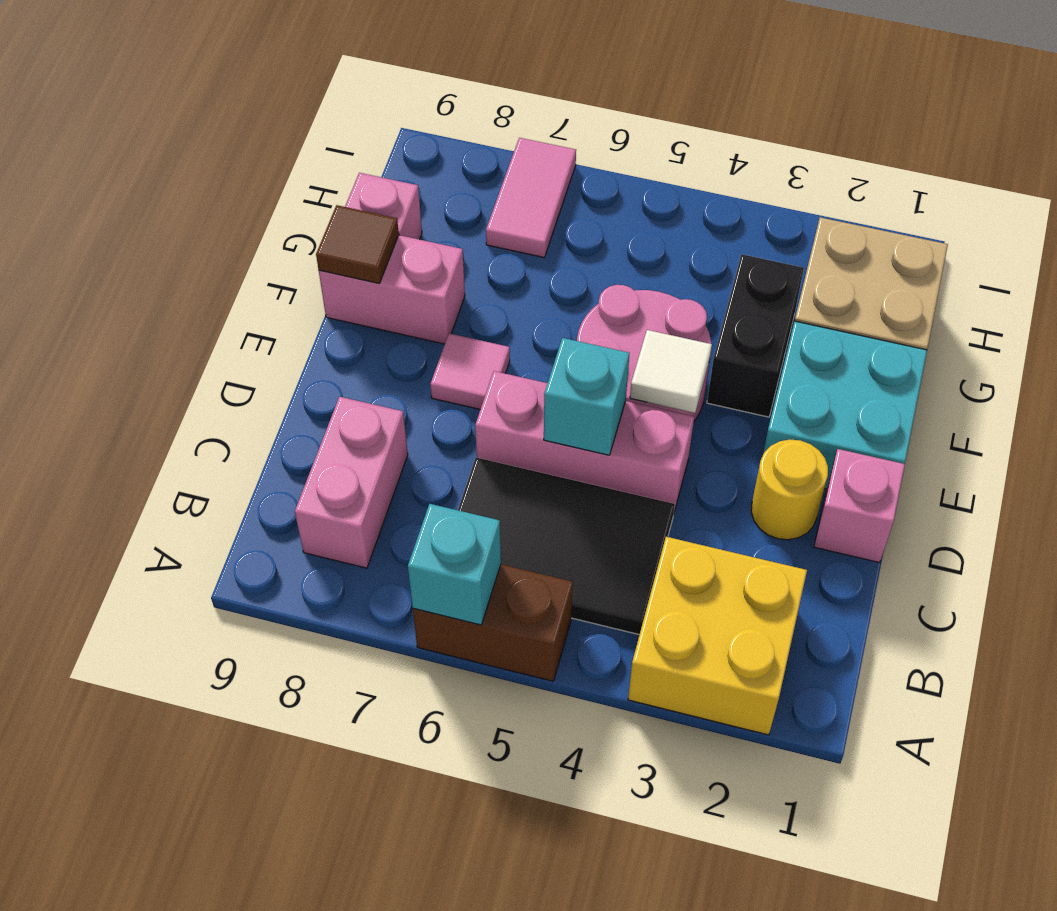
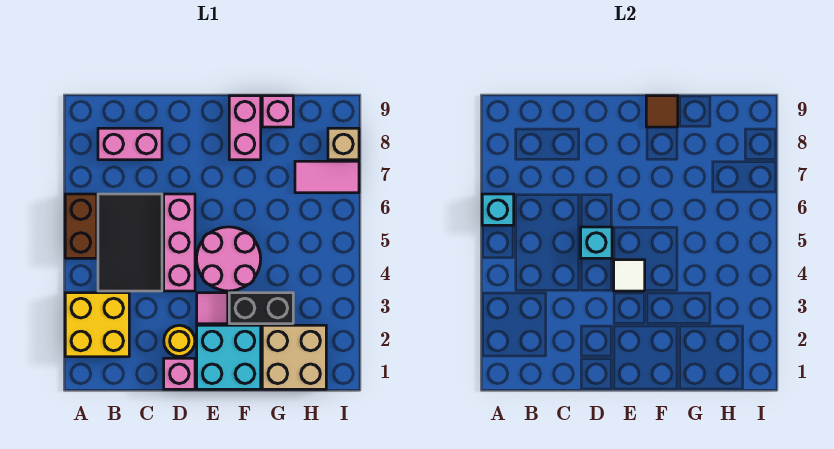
pink tile E7 level 1 -> pink tile E3 level 1
none -> tan brick I8 level 1

